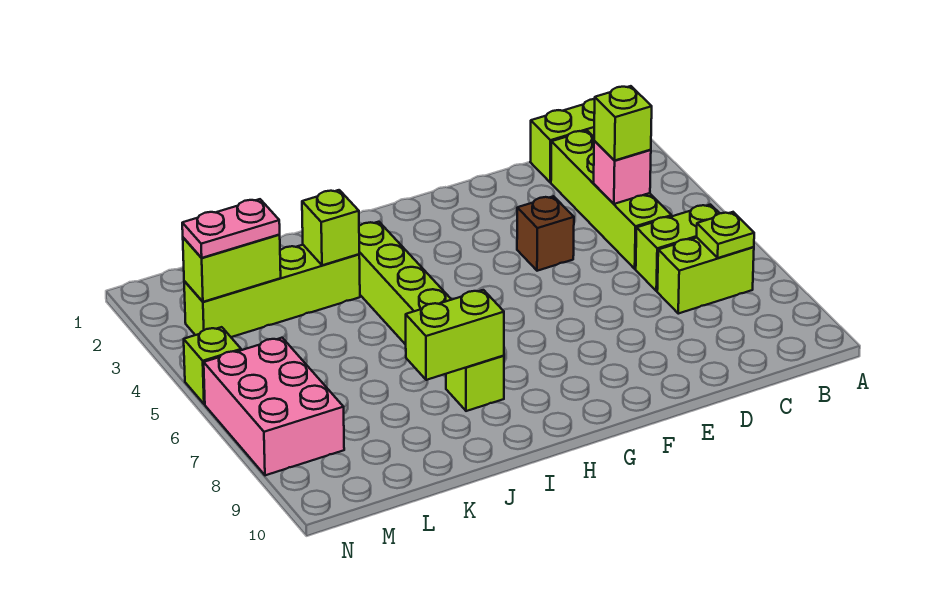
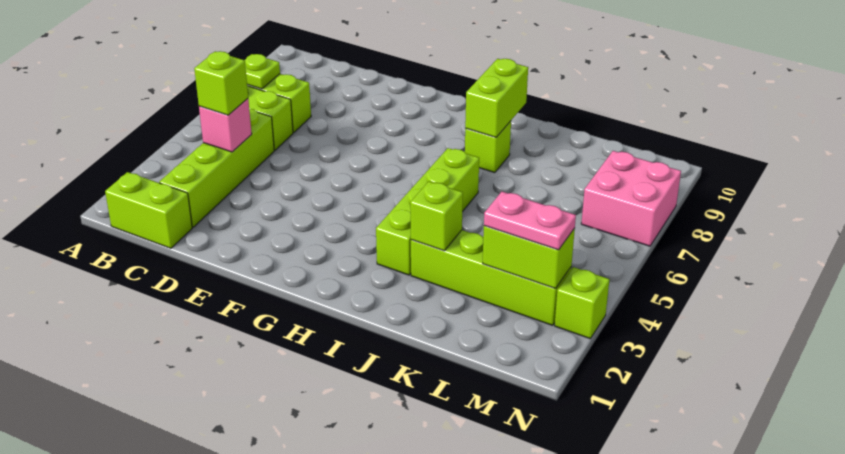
brown brick E4 level 1 -> none
lime brick I8:J8 level 2 -> lime brick I8:I9 level 2
pink brick M6:N8 level 1 -> pink brick M7:N8 level 1
lime brick N5 level 1 -> lime brick N3 level 1

